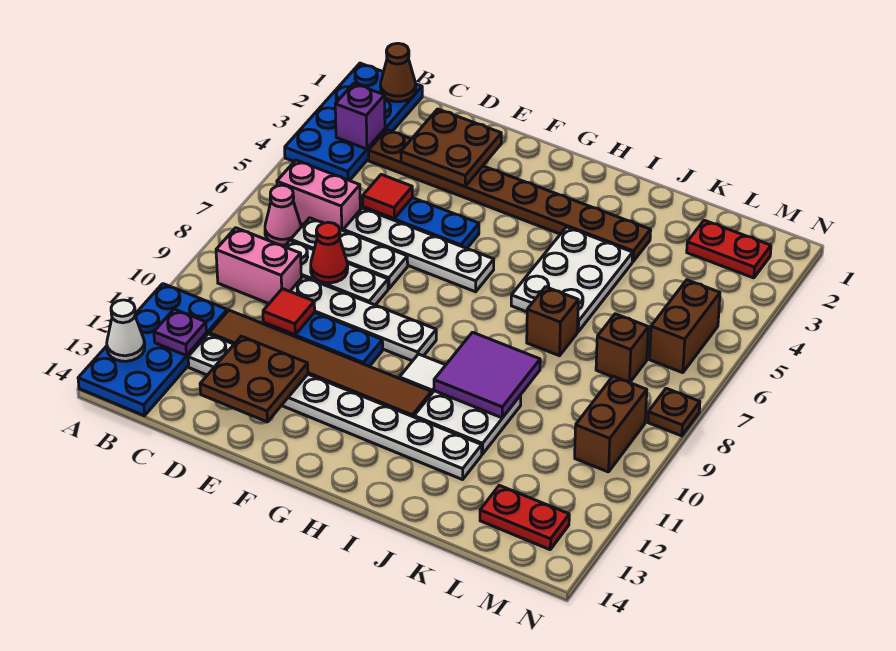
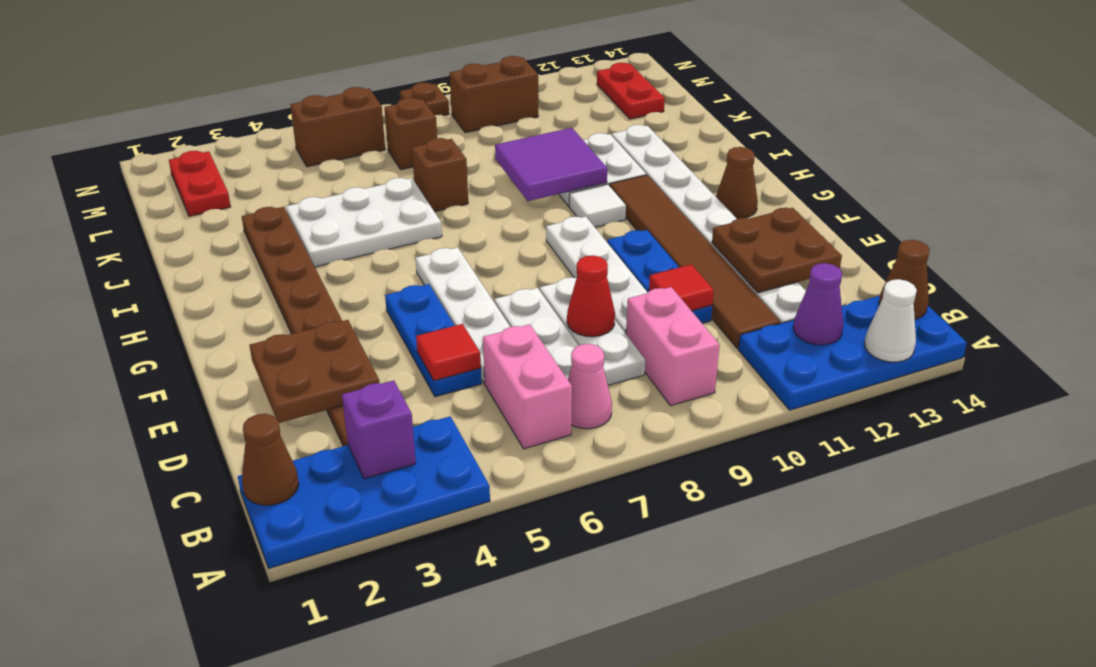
purple plate B12 level 2 -> purple cone B12 level 2
none -> brown cone B14 level 2
none -> brown cone G13 level 1

